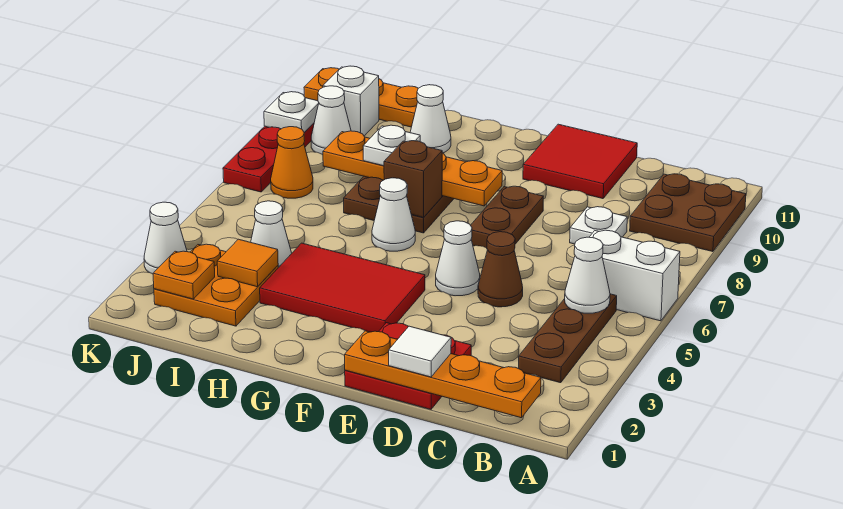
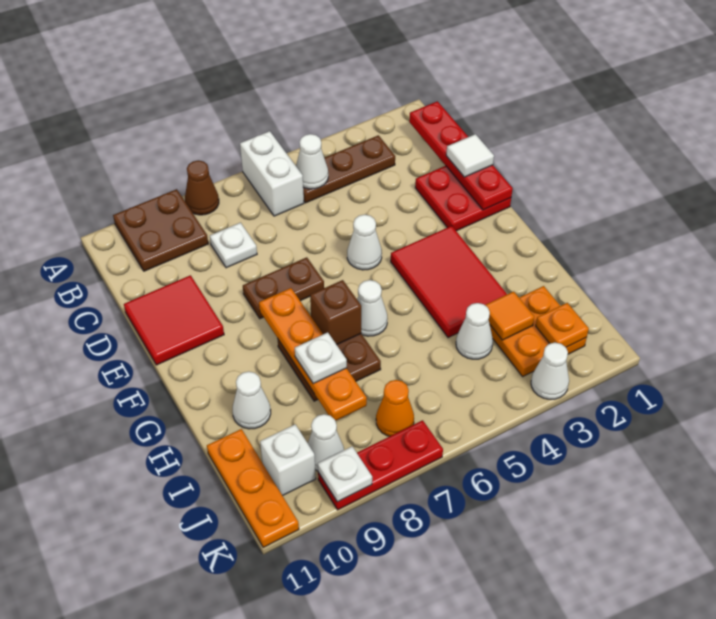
orange plate B1:E1 level 2 -> red plate B1:E1 level 2
brown cone D5 level 1 -> brown cone A8 level 1

